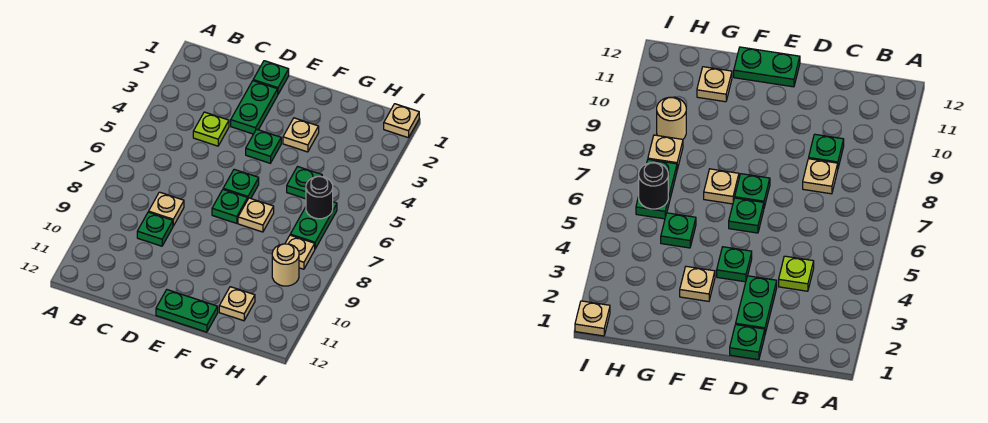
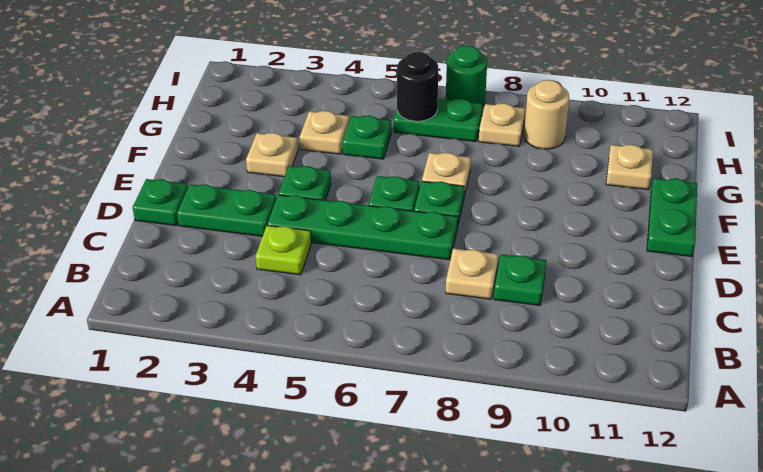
none -> green plate D4:D7 level 1
tan plate I1 level 1 -> tan plate G4 level 1
none -> green round brick I7 level 1

